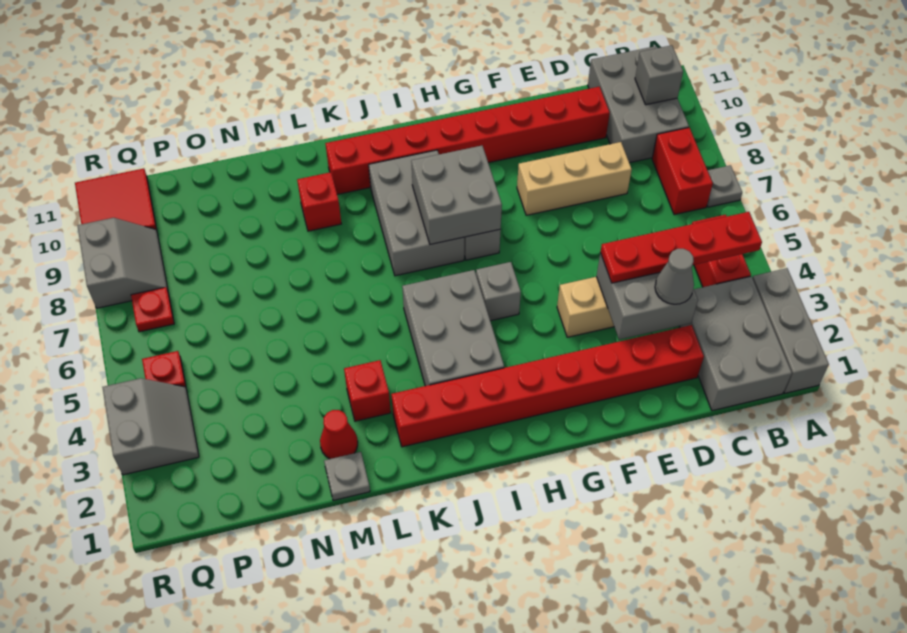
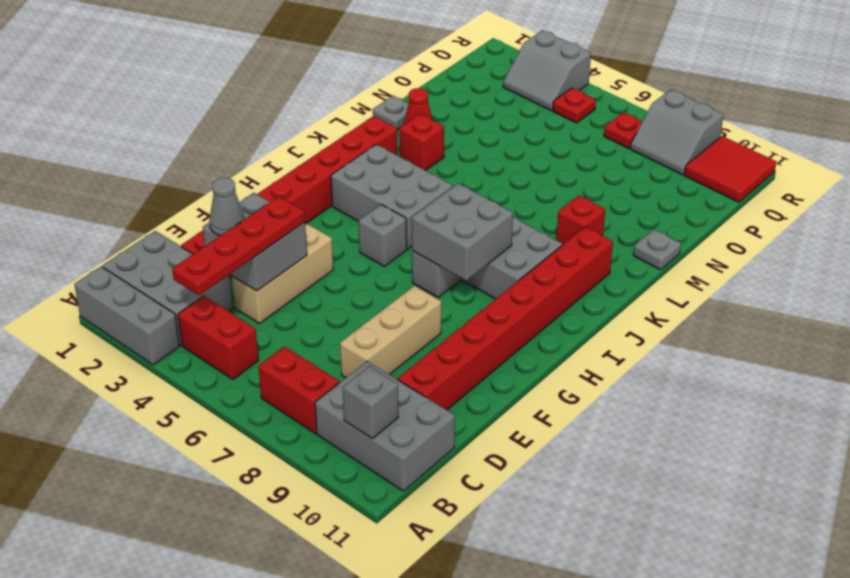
grey plate A7 level 1 -> grey plate M11 level 1

